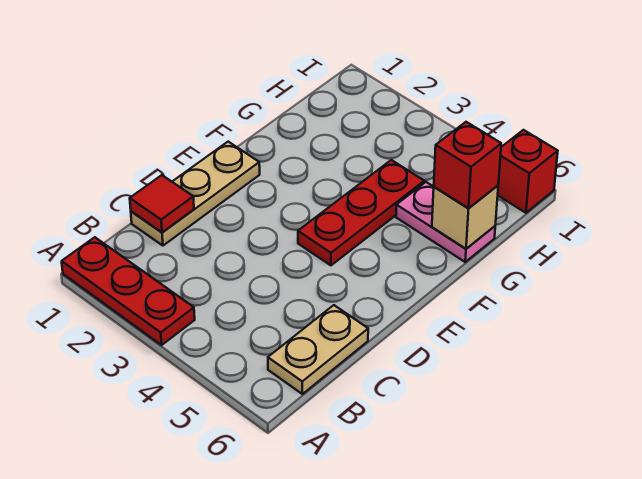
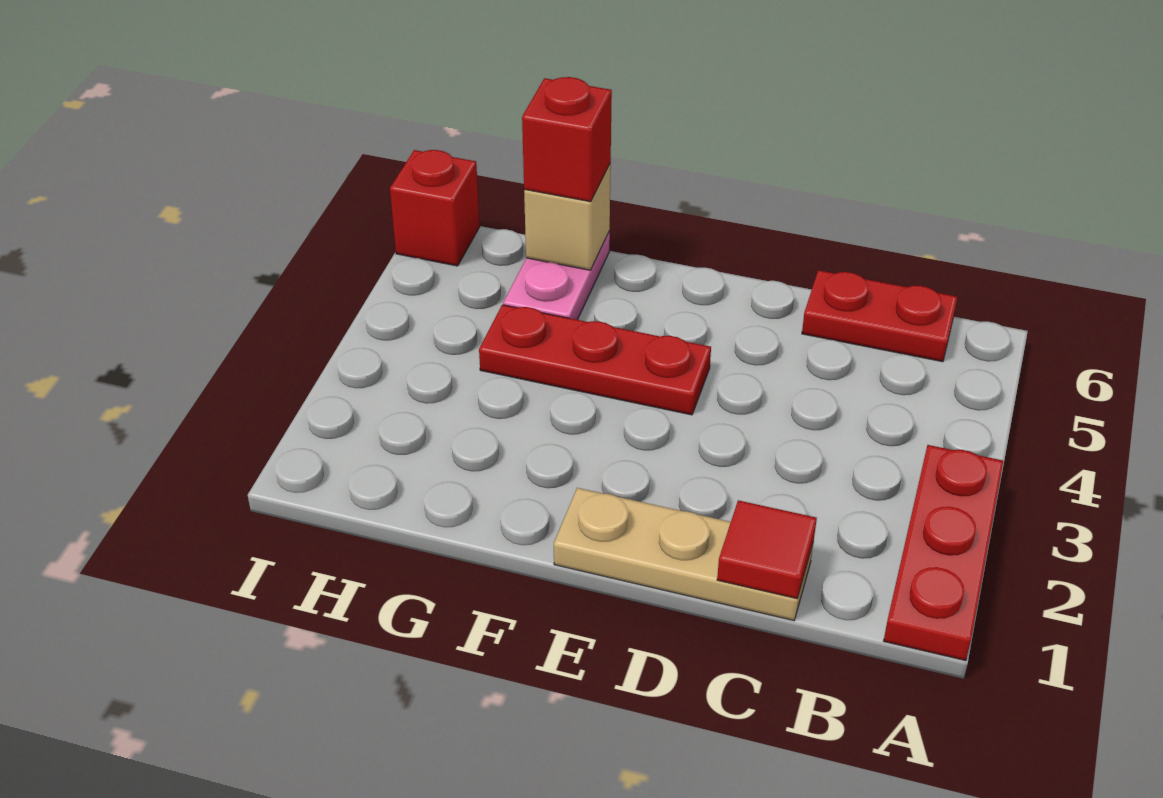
tan plate B6:C6 level 1 -> red plate B6:C6 level 1

